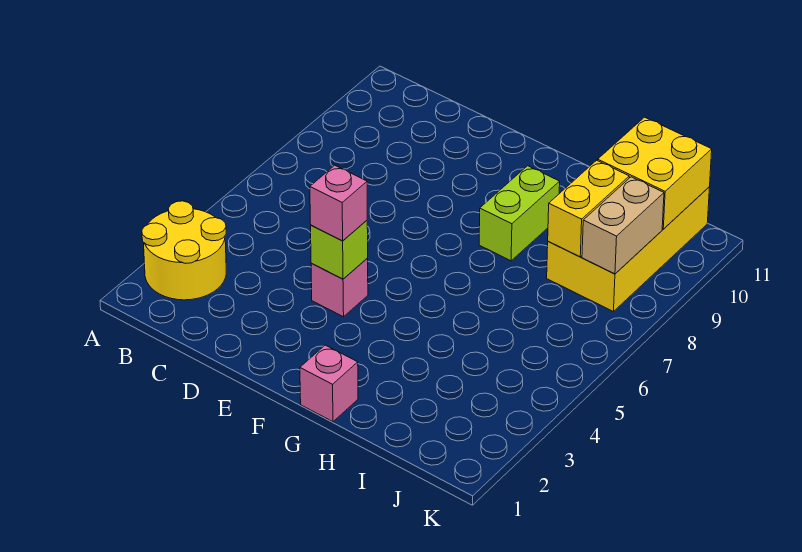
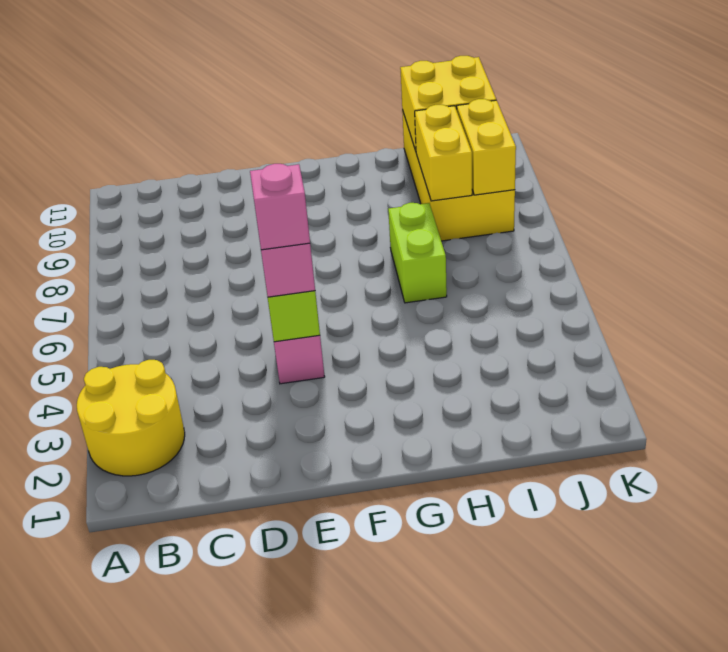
pink brick G1 level 1 -> pink brick E4 level 4
lime brick G8:G9 level 1 -> lime brick H6:H7 level 1
tan brick J8:J9 level 2 -> yellow brick J8:J9 level 2

